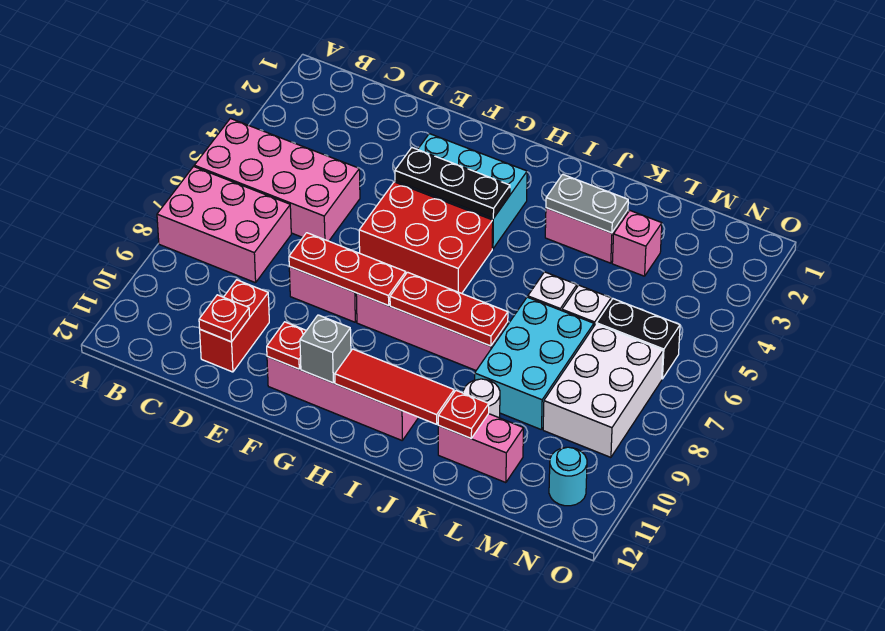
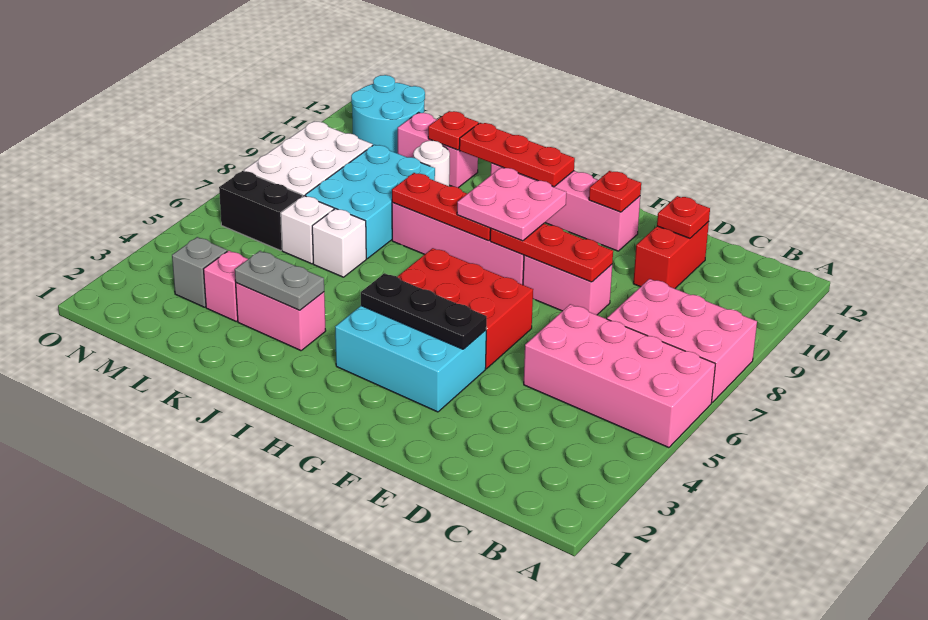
none -> pink plate G8:H9 level 3
grey brick G11 level 2 -> grey brick M3 level 1
red tile H11:J11 level 2 -> red plate H11:J11 level 2
cyan round brick N11 level 1 -> cyan round brick M11:N12 level 1

